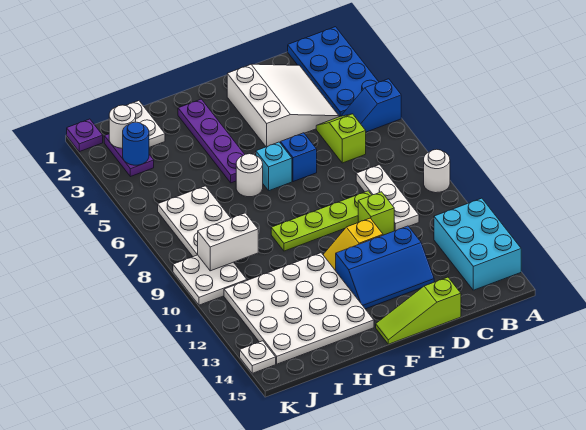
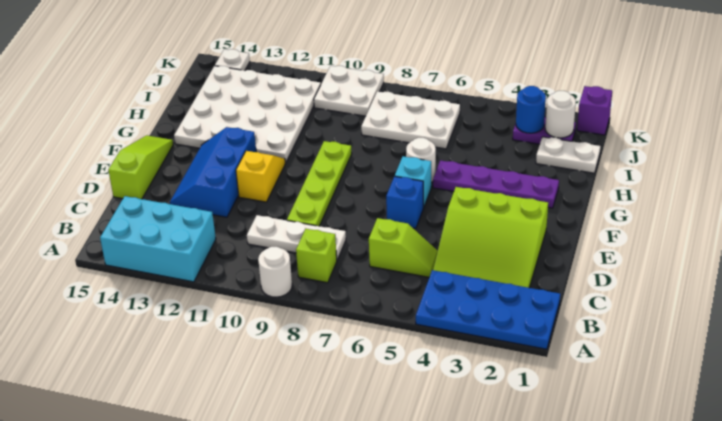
blue slope A5:B5 level 1 top A -> none
white slope C2:E4 level 1 top E -> lime slope C2:E4 level 1 top E
lime brick D10 level 1 -> lime brick B8 level 1
white brick I9:J9 level 2 -> none
purple plate K1 level 1 -> purple brick K1 level 1

